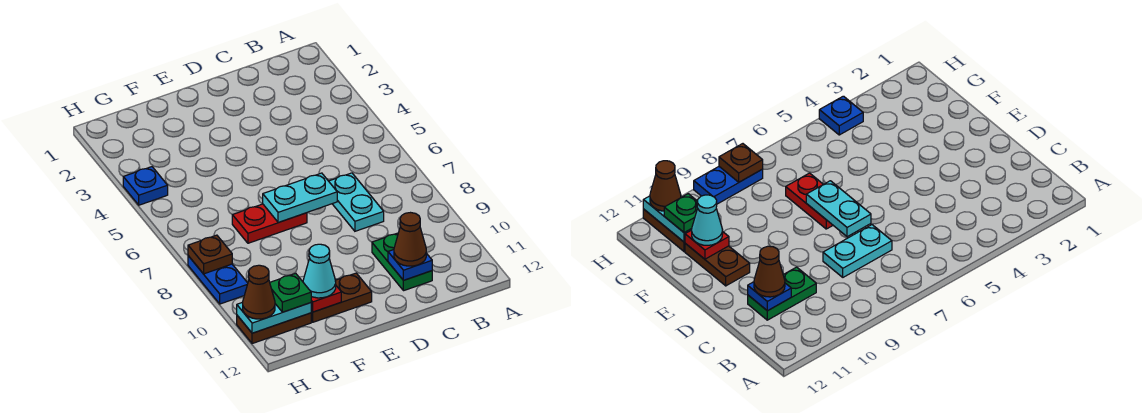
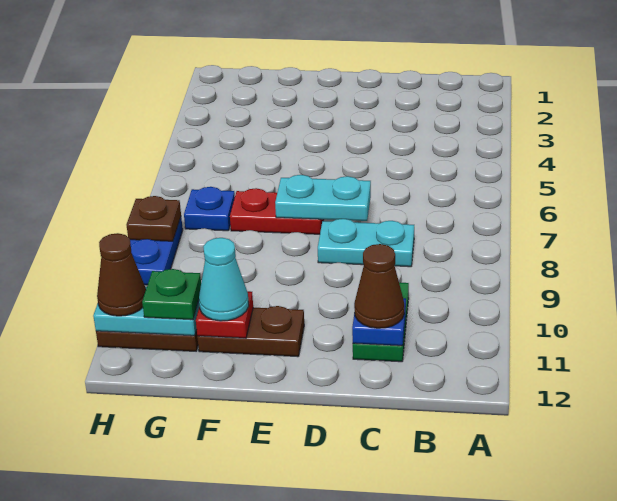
cyan plate C7:C8 level 1 -> cyan plate C8:D8 level 1
blue plate H4 level 1 -> blue plate G7 level 1

